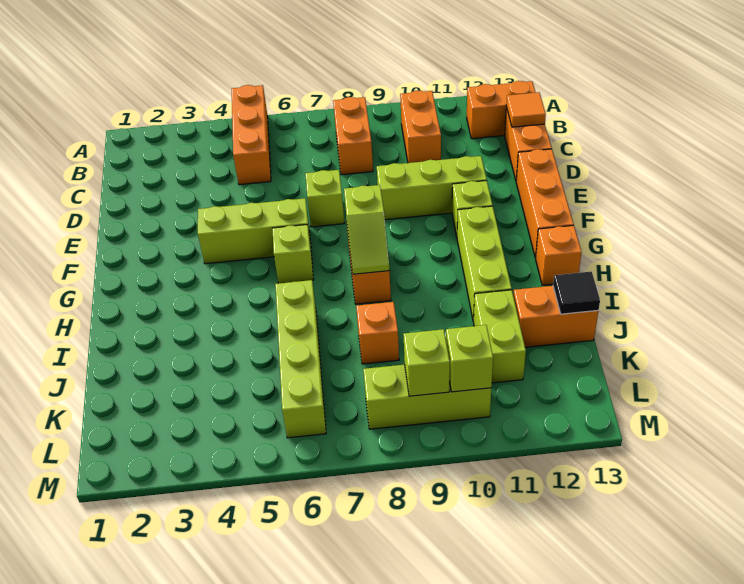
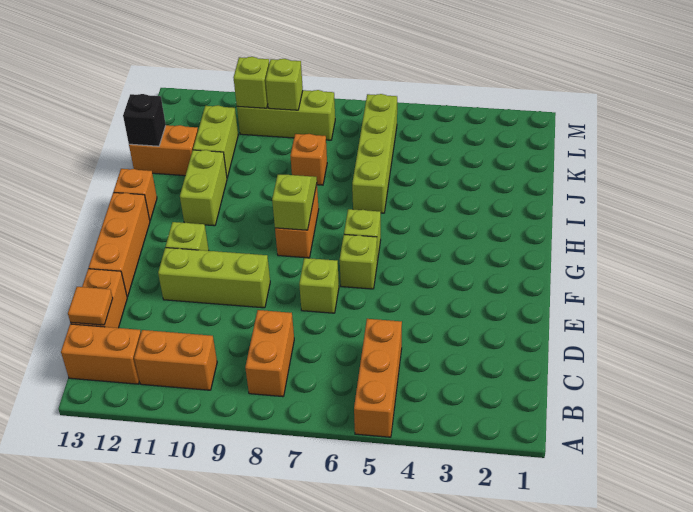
orange brick B10:C10 level 1 -> orange brick B10:B11 level 1
lime brick F4:F6 level 1 -> lime brick F6 level 1
lime brick G11:I11 level 1 -> lime brick H11:I11 level 1
black tile J13 level 2 -> black brick J13 level 2

